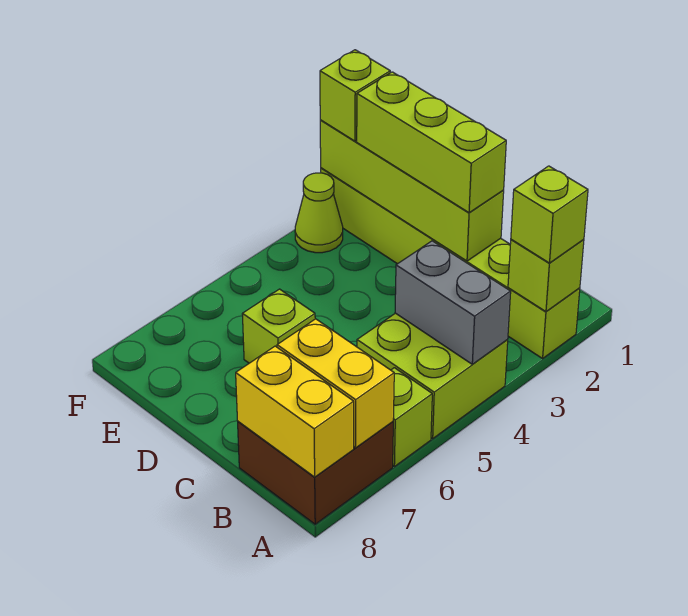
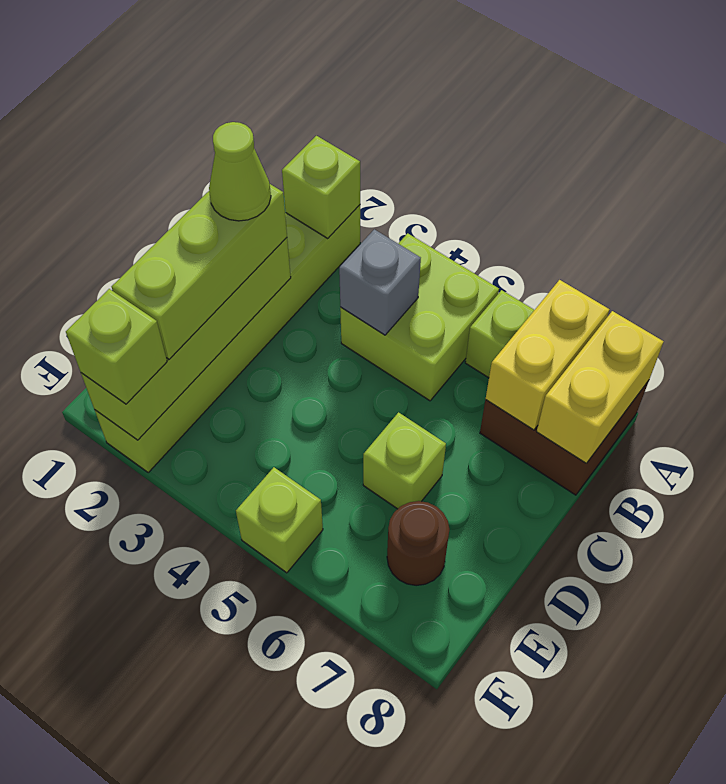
lime brick A2 level 3 -> lime brick F5 level 1
grey brick A4:B4 level 2 -> grey brick B4 level 2
none -> brown round brick E7 level 1
lime cone F3 level 1 -> lime cone C2 level 4

